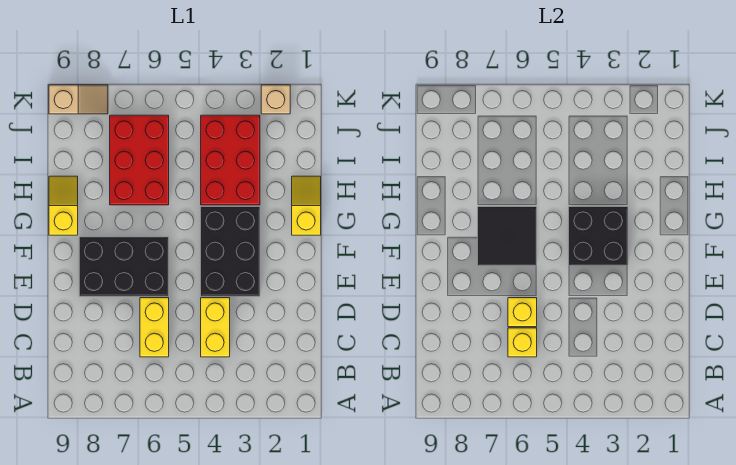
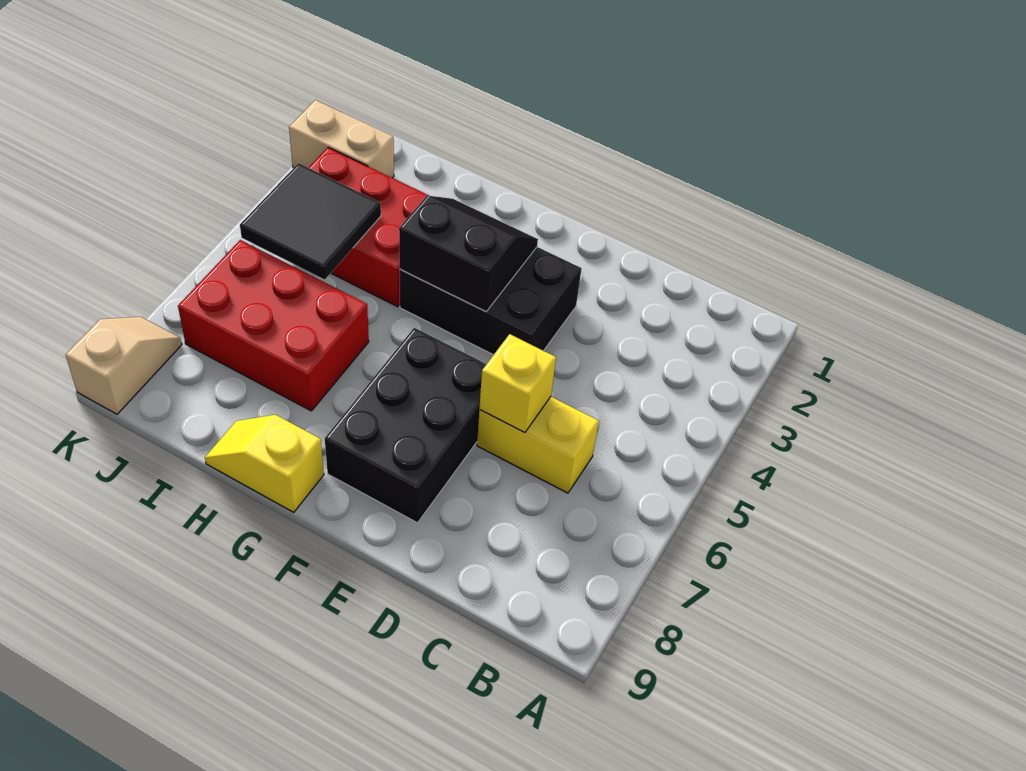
yellow brick C4:D4 level 1 -> none
yellow brick C6 level 2 -> none
black brick F3:G4 level 2 -> black slope F3:G4 level 2 top 4
black tile F6:G7 level 2 -> black tile I4:J5 level 2
yellow slope G1:H1 level 1 top G -> none
tan brick K2 level 1 -> tan brick J2:K2 level 1

